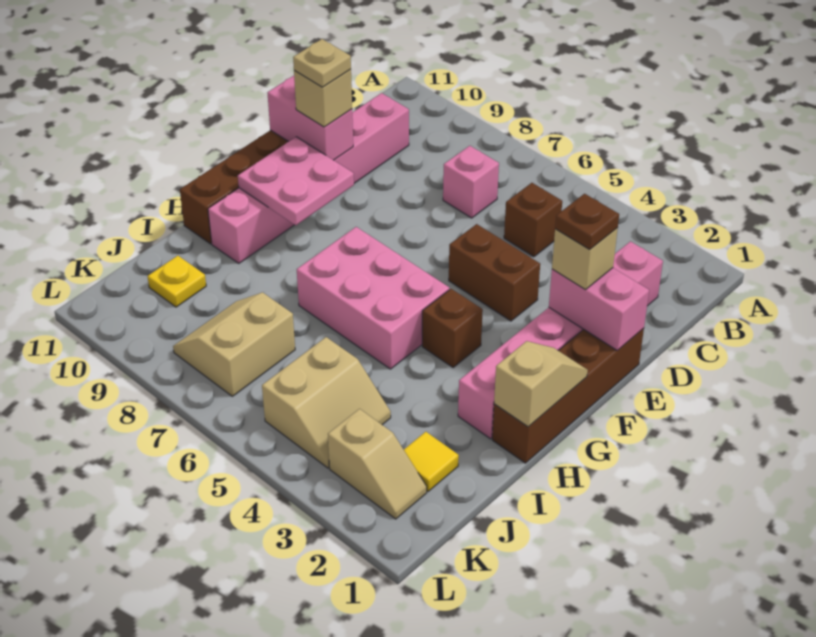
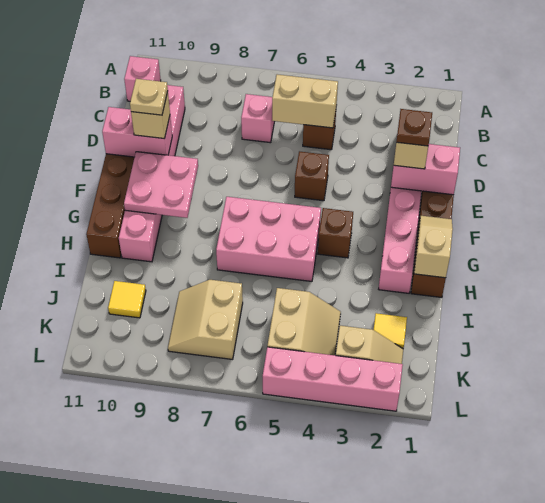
none -> pink brick B11 level 1
none -> tan brick C5:C6 level 2
brown brick E4:E5 level 1 -> brown brick E5 level 1
yellow plate J10 level 1 -> yellow tile J10 level 1
none -> pink brick L2:L5 level 1

